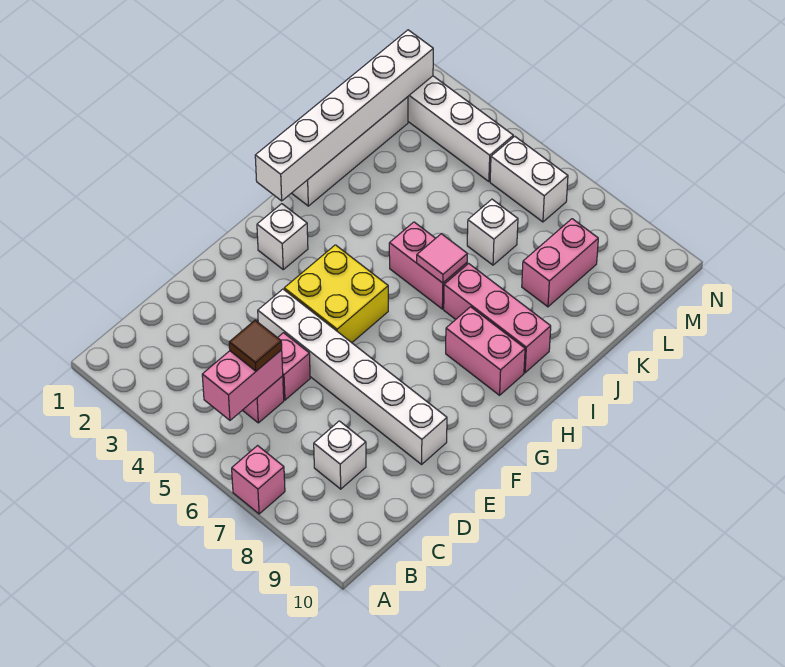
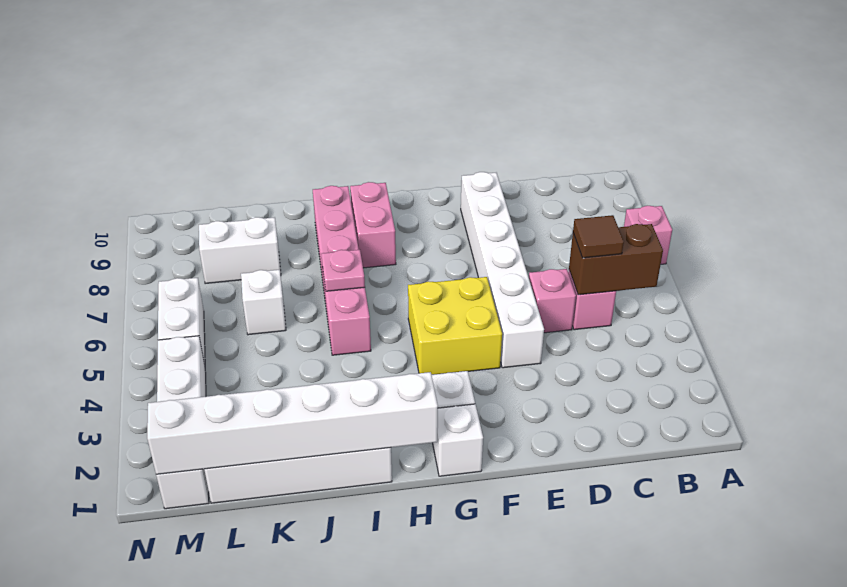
pink brick B5:C5 level 2 -> brown brick B5:C5 level 2
white brick C8 level 1 -> white brick G1 level 1
pink tile I6 level 2 -> pink plate I6 level 2
pink brick K8:L8 level 1 -> white brick K8:L8 level 1

